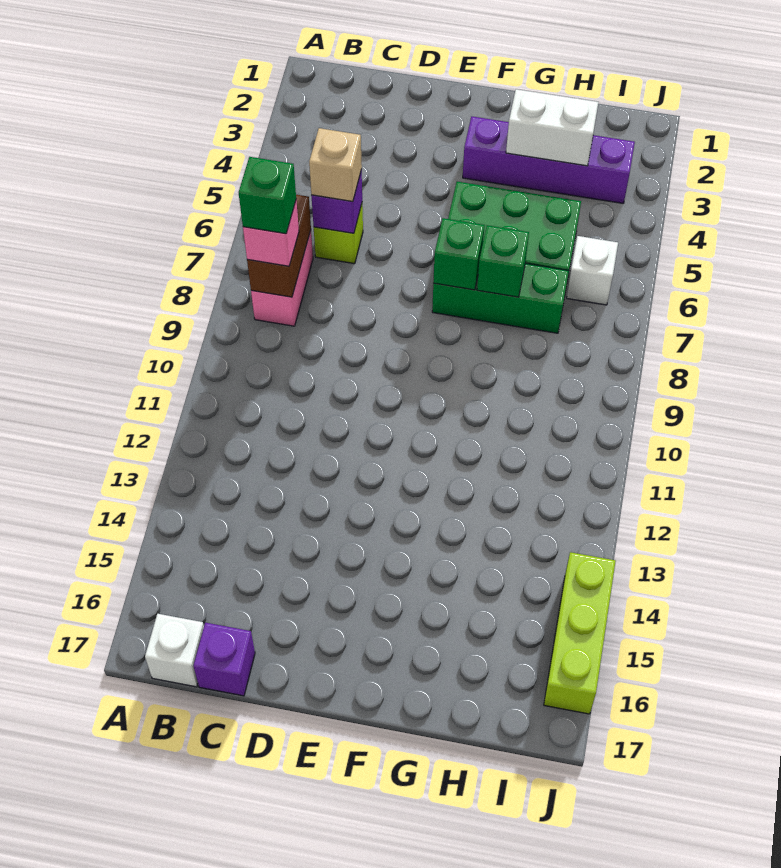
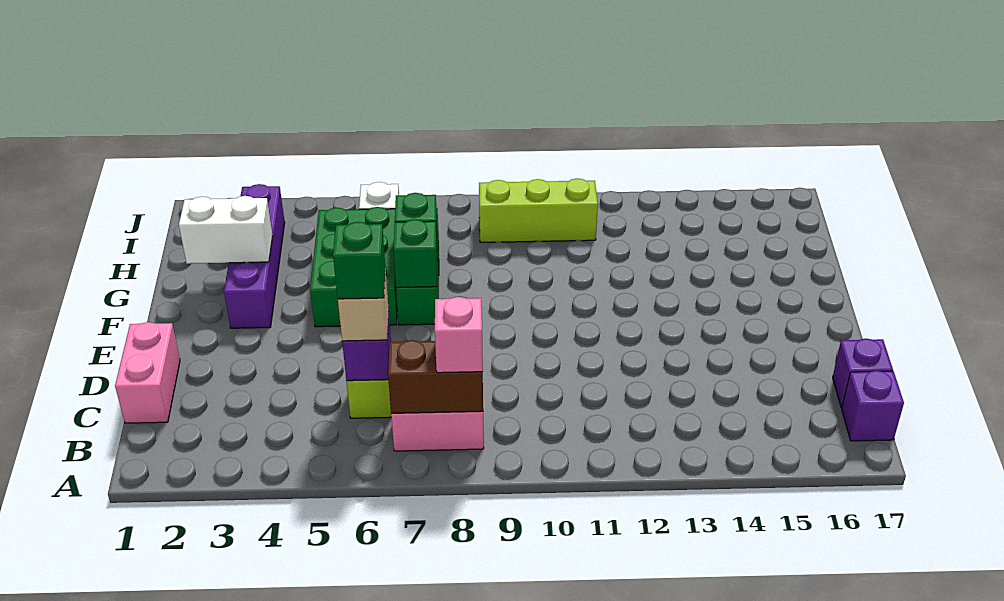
green brick B8 level 4 -> green brick C6 level 4
white brick B17 level 1 -> purple brick B17 level 1
none -> pink brick C1:D1 level 1
white brick G3:H3 level 2 -> white brick G2:G3 level 2
lime brick J14:J16 level 1 -> lime brick I9:I11 level 1

